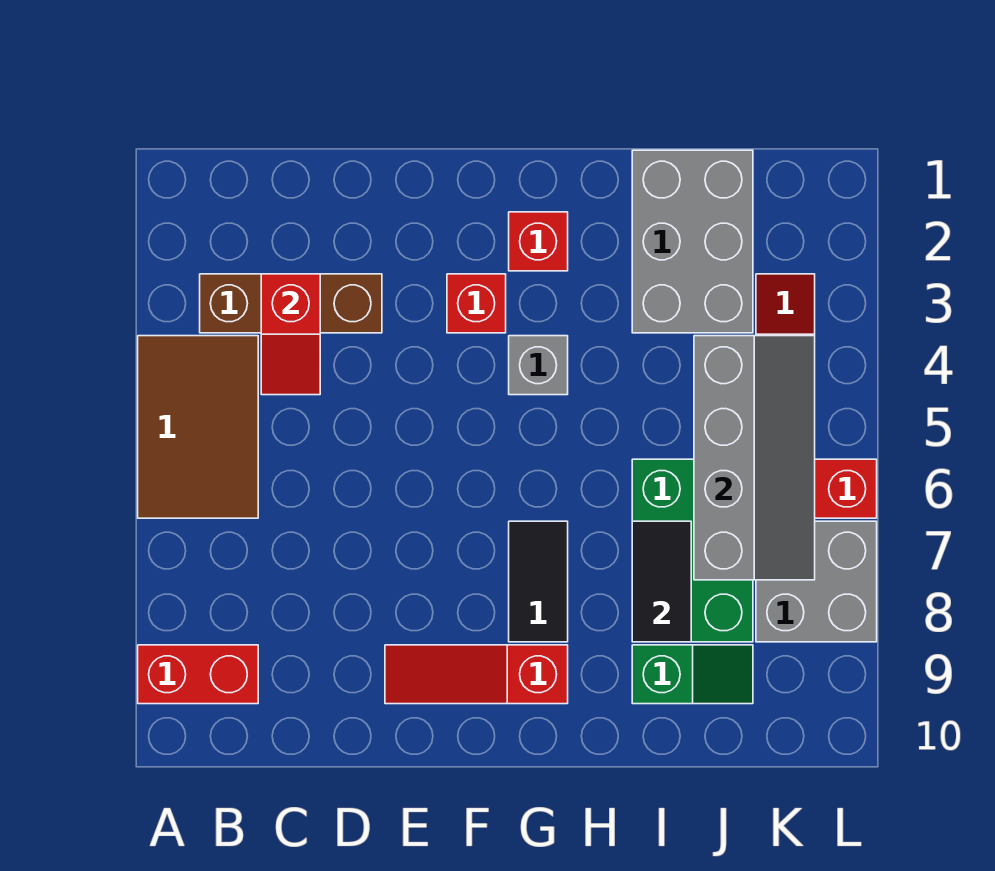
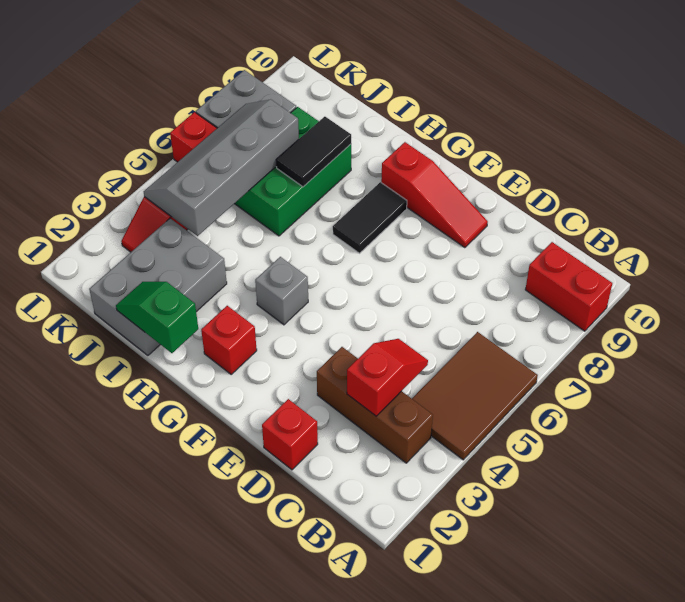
red brick F3 level 1 -> red brick D1 level 1
green slope I9:J9 level 1 top I -> green slope H1:I1 level 2 top H

